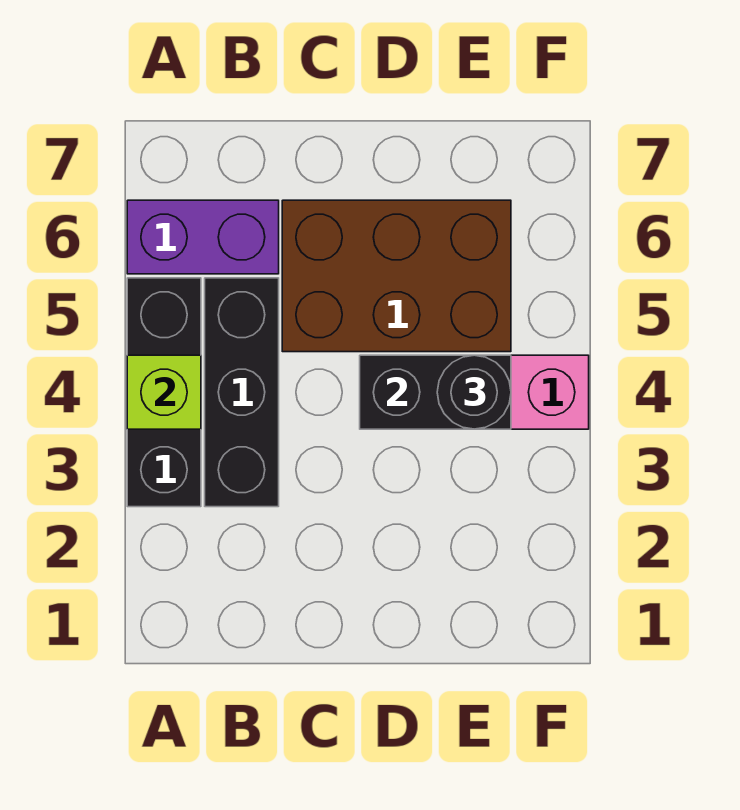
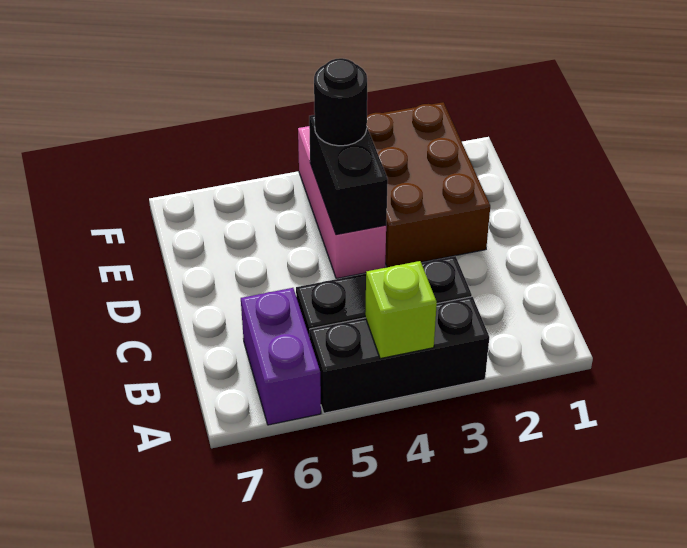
brown brick C5:E6 level 1 -> brown brick D2:F3 level 1

